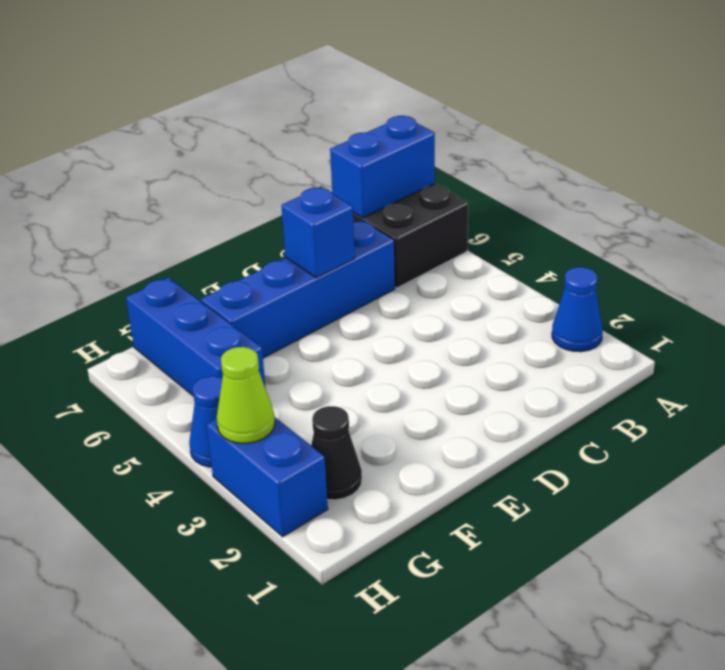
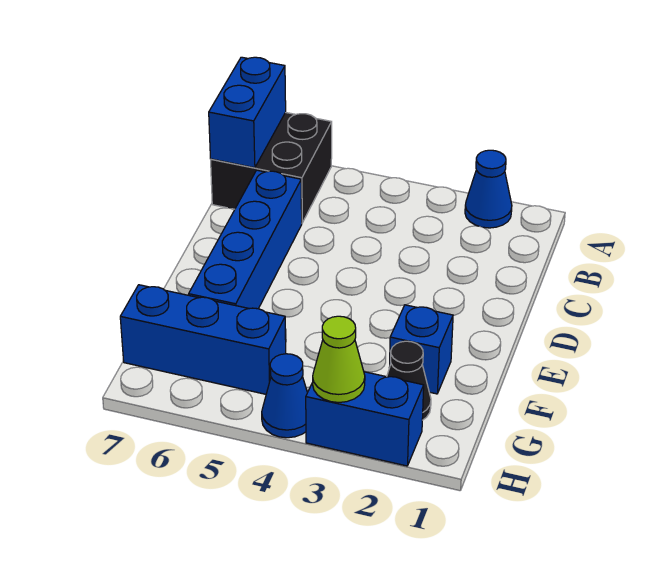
blue brick D6 level 2 -> blue brick F2 level 1

